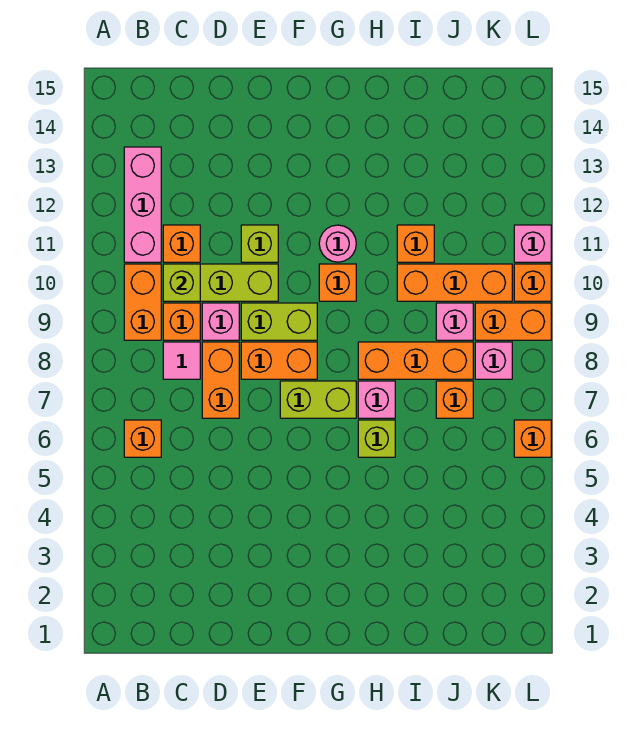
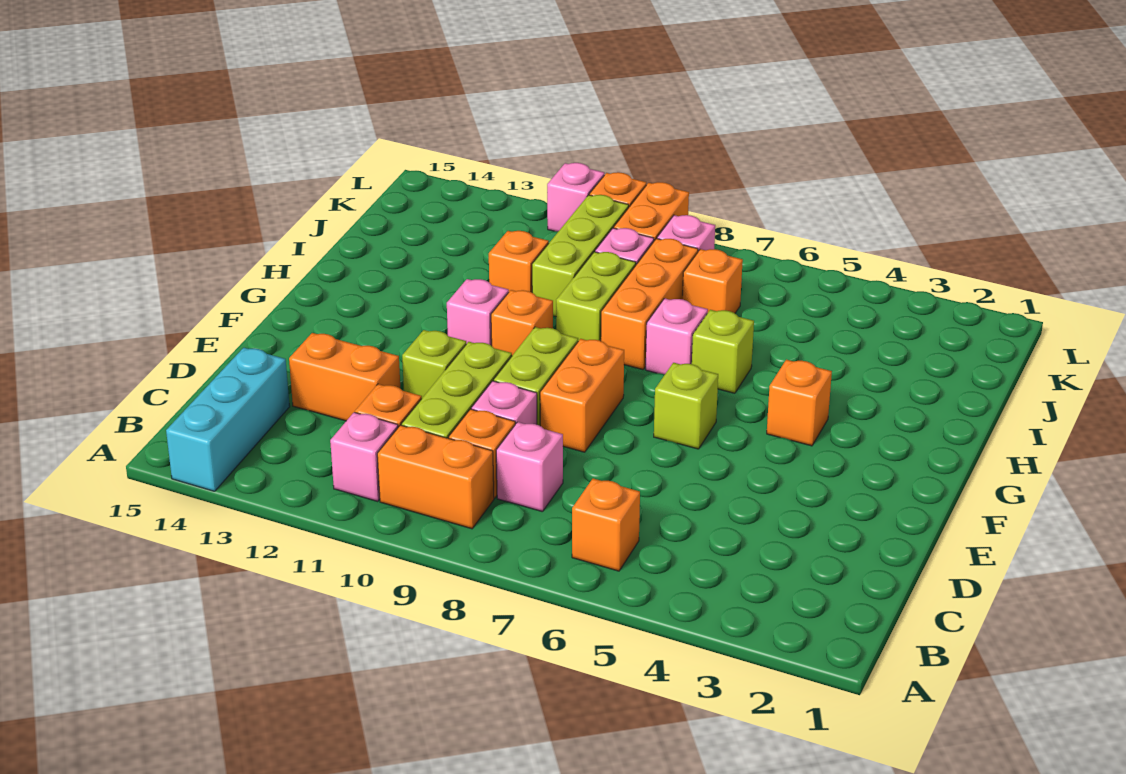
none -> cyan brick A14:C14 level 1
pink brick B11:B13 level 1 -> pink brick B11 level 1
pink tile C8 level 1 -> pink brick C8 level 1
lime brick C10 level 2 -> lime brick F6 level 1
orange brick D7:D8 level 1 -> orange brick D12:D13 level 1
lime brick F7:G7 level 1 -> lime brick H9:I9 level 1
pink round brick G11 level 1 -> pink brick G11 level 1
orange brick I10:K10 level 1 -> lime brick I10:K10 level 1
orange brick L6 level 1 -> orange brick G4 level 1

